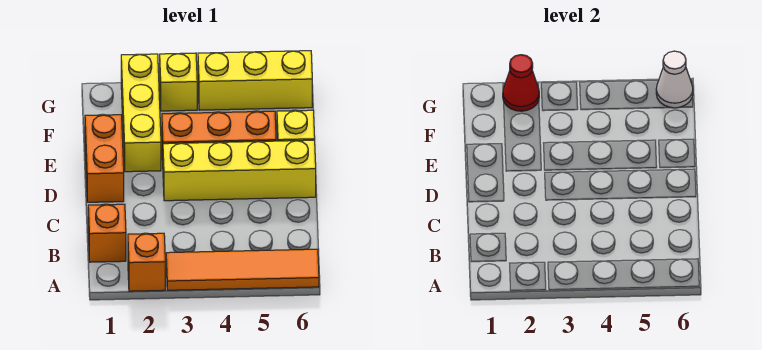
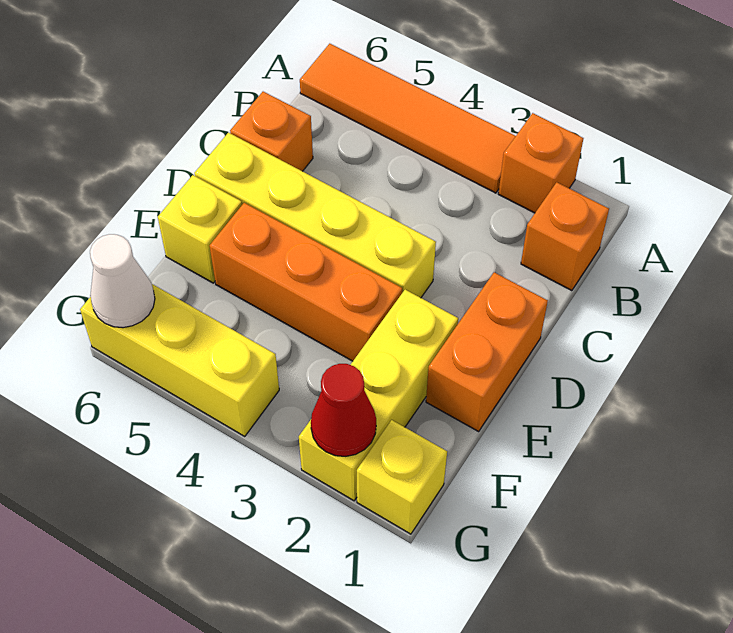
none -> orange brick C6 level 1
yellow brick G3 level 1 -> yellow brick G1 level 1

